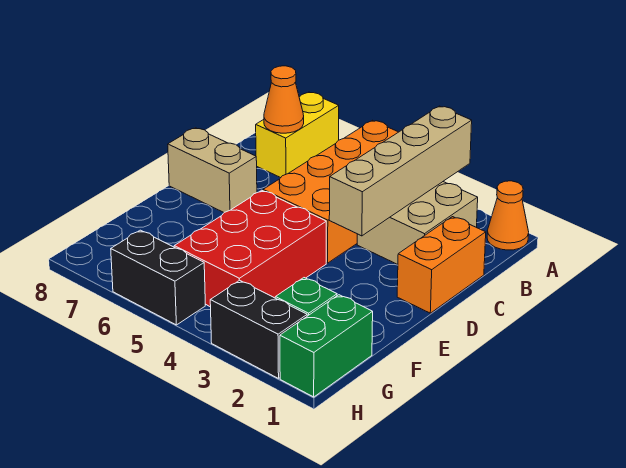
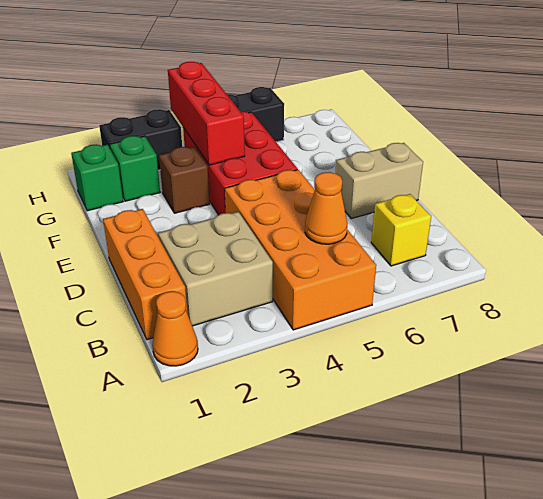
tan brick A3:D3 level 2 -> none
yellow brick A7:B7 level 1 -> yellow brick B7 level 1
orange cone B7 level 2 -> orange cone B5 level 2
orange brick C1:D1 level 1 -> orange brick B1:D1 level 1
none -> brown brick F3 level 1
none -> red brick F4:H4 level 2
green brick G1:H1 level 1 -> green brick G1 level 1

